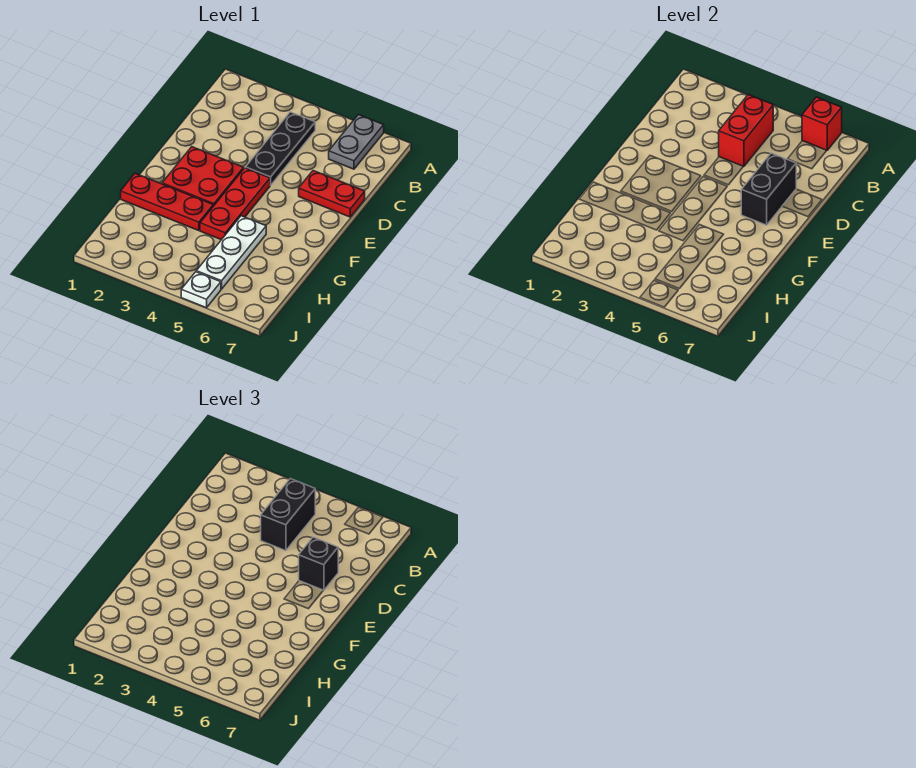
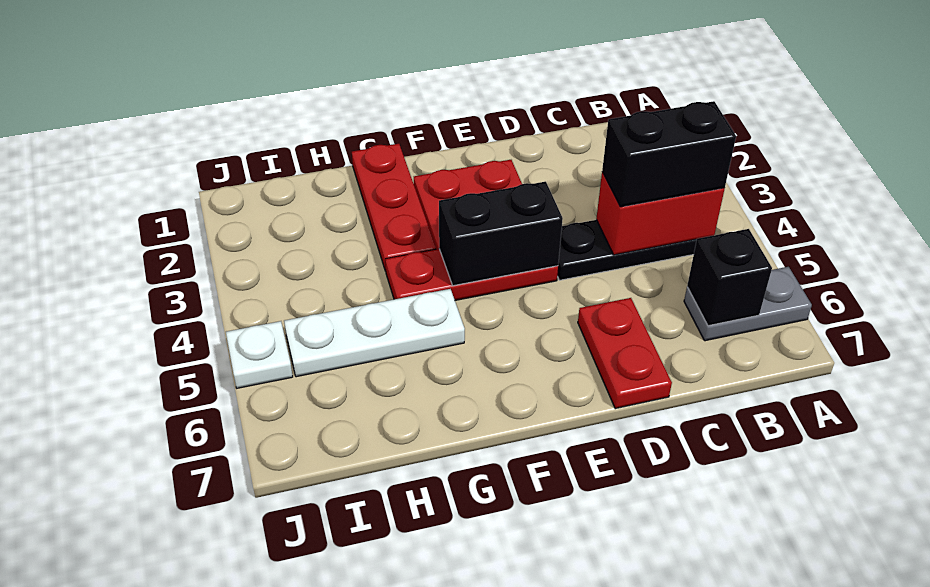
red brick A6 level 2 -> none
black brick D6:E6 level 2 -> black brick E4:F4 level 2
black brick D6 level 3 -> black brick B6 level 2

